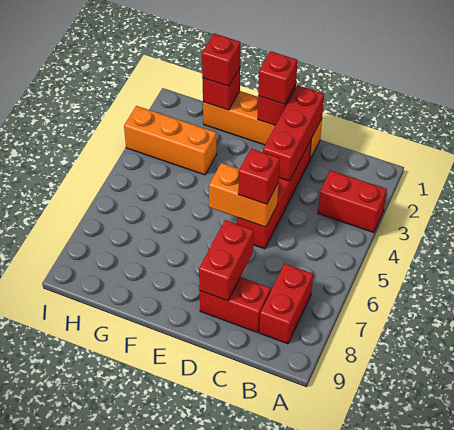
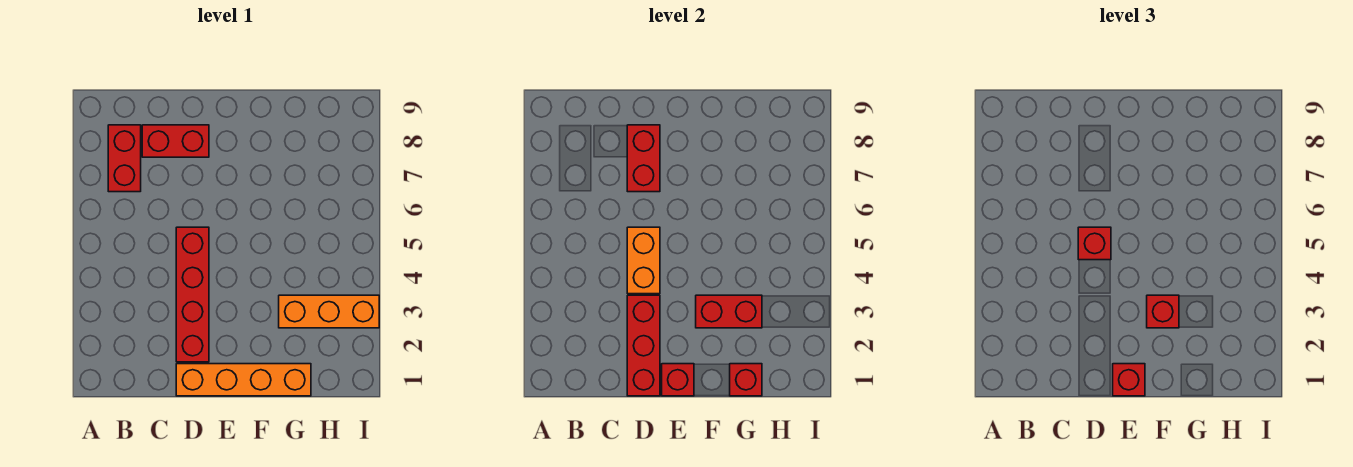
red brick A3:B3 level 1 -> red brick F3:G3 level 2
orange brick D5:E5 level 2 -> orange brick D4:D5 level 2
red brick G1 level 3 -> red brick F3 level 3

